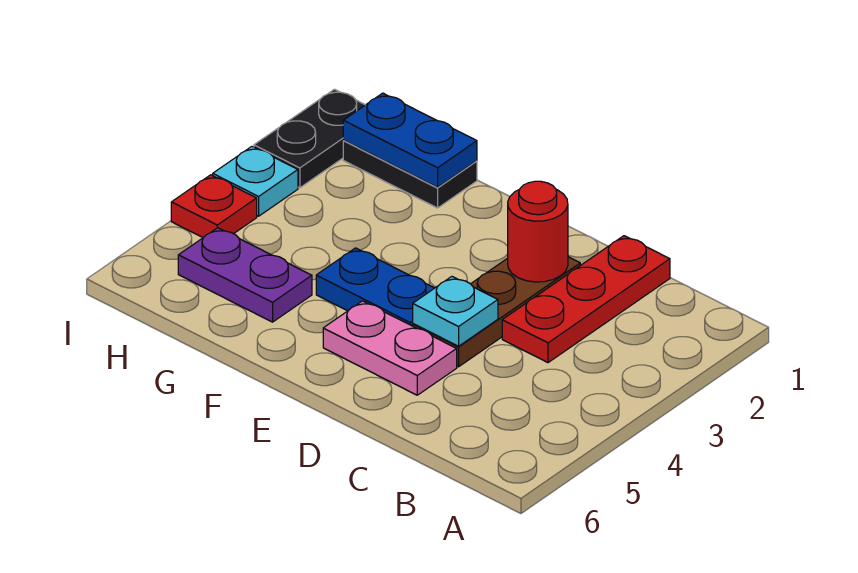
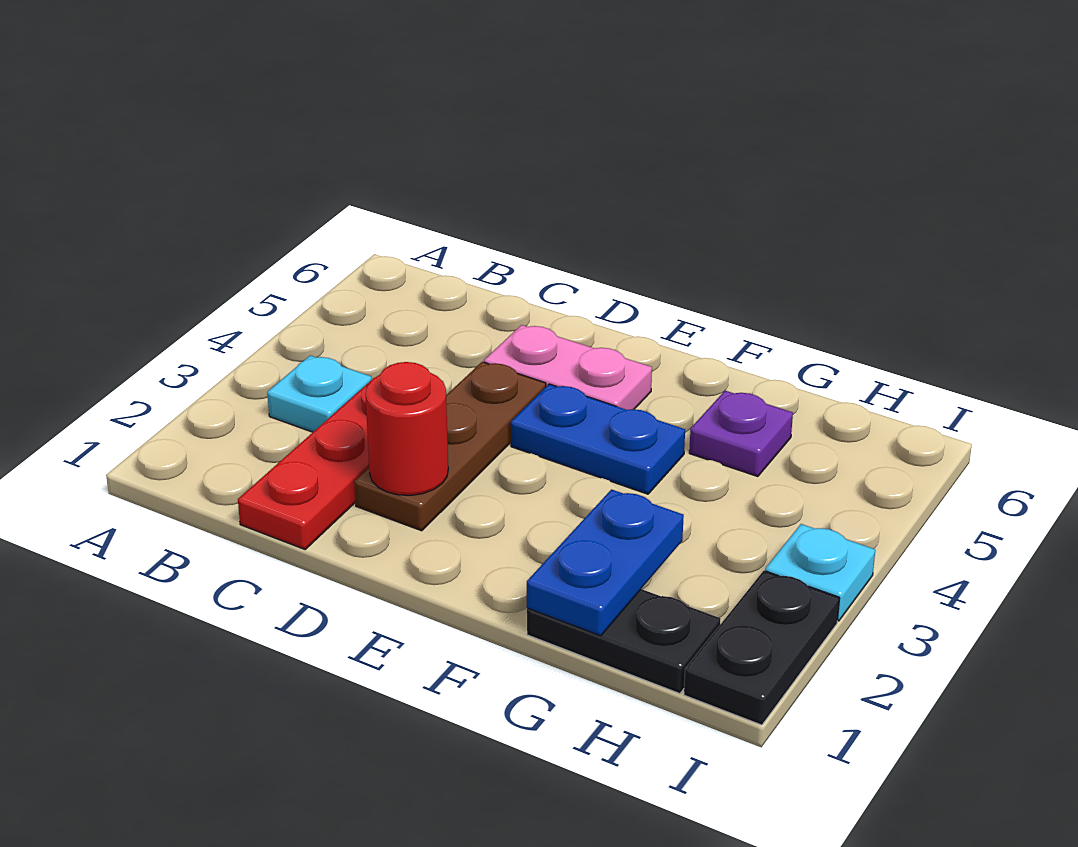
cyan plate D4 level 2 -> cyan plate B3 level 1
blue plate G1:H1 level 2 -> blue plate G1:G2 level 2
purple plate G5:H5 level 1 -> purple plate G5 level 1
red plate I4 level 1 -> none

